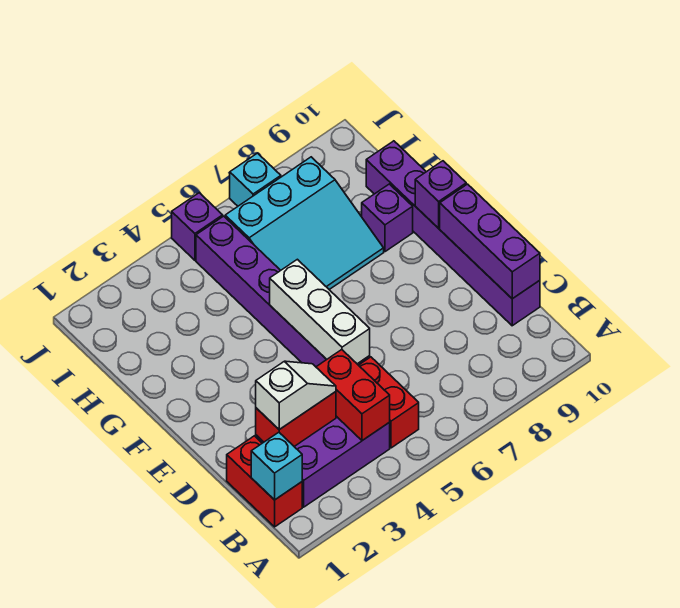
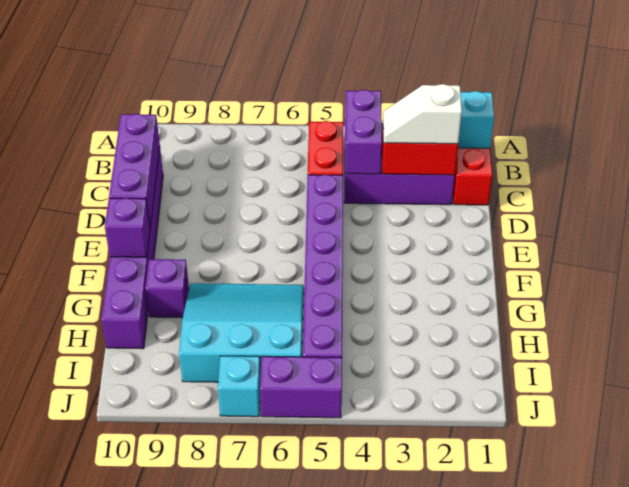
red brick B4:C4 level 2 -> purple brick B4:C4 level 2
white brick D5:F5 level 2 -> none
purple brick J5 level 1 -> purple brick J5:J6 level 1

